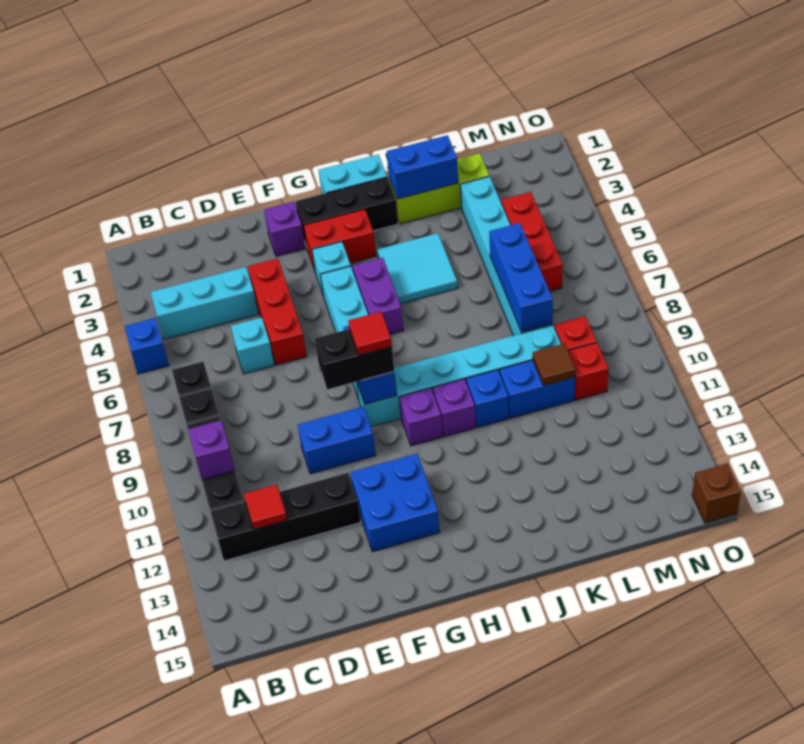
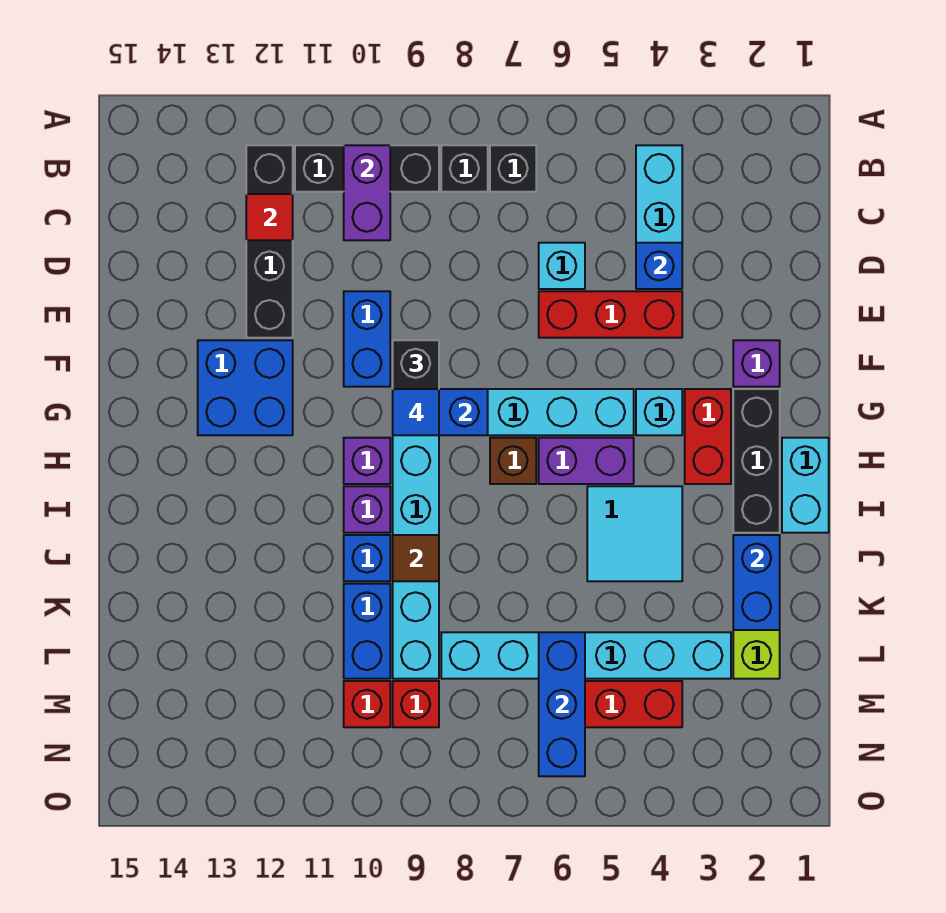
blue brick A5 level 1 -> blue brick D4 level 2
purple brick B10 level 2 -> purple brick B10:C10 level 2
red tile G9 level 4 -> blue tile G9 level 4
blue brick L6:L8 level 2 -> blue brick L6:N6 level 2
brown tile L10 level 2 -> brown tile J9 level 2
brown brick O15 level 1 -> brown brick H7 level 1

